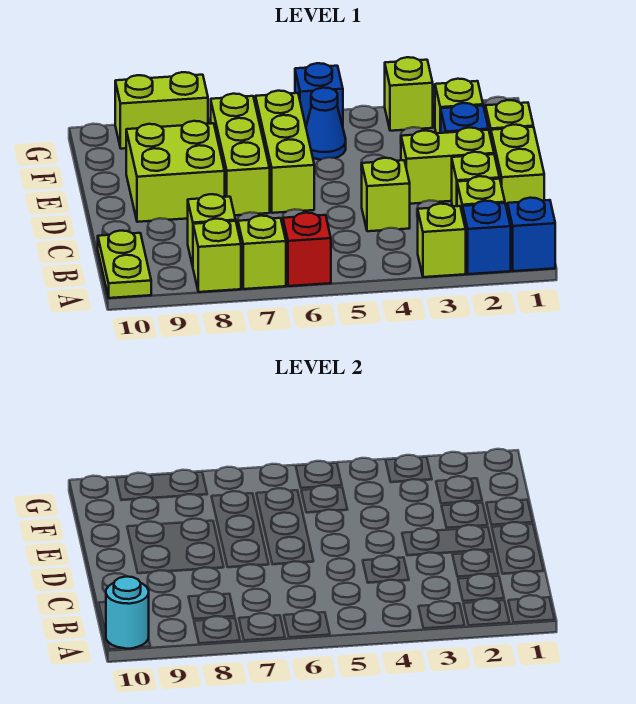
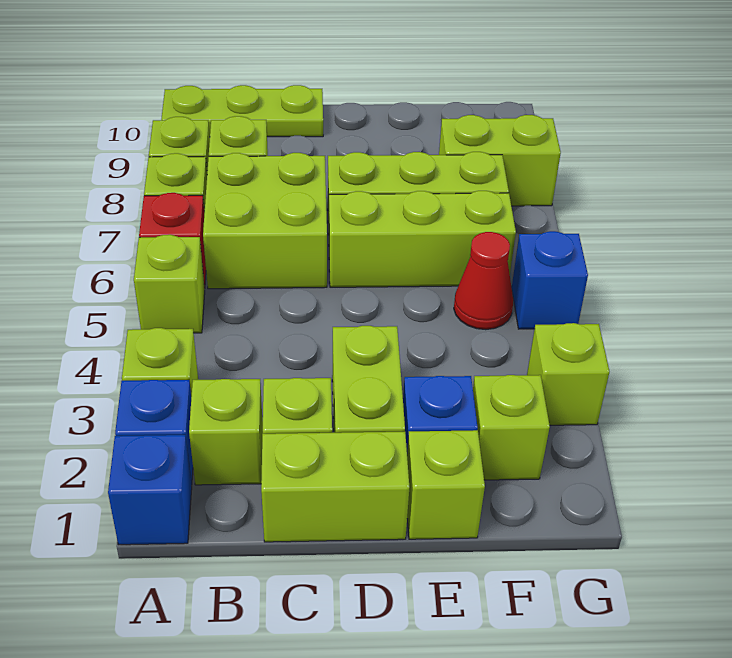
lime plate A10:B10 level 1 -> lime plate A10:C10 level 1
cyan round brick A10 level 2 -> none
lime brick C4 level 1 -> lime brick A5 level 1
lime brick D8:E9 level 1 -> lime brick B6:C7 level 1
blue cone F5 level 1 -> red cone F5 level 1
lime brick G8:G9 level 1 -> lime brick F8:G8 level 1

